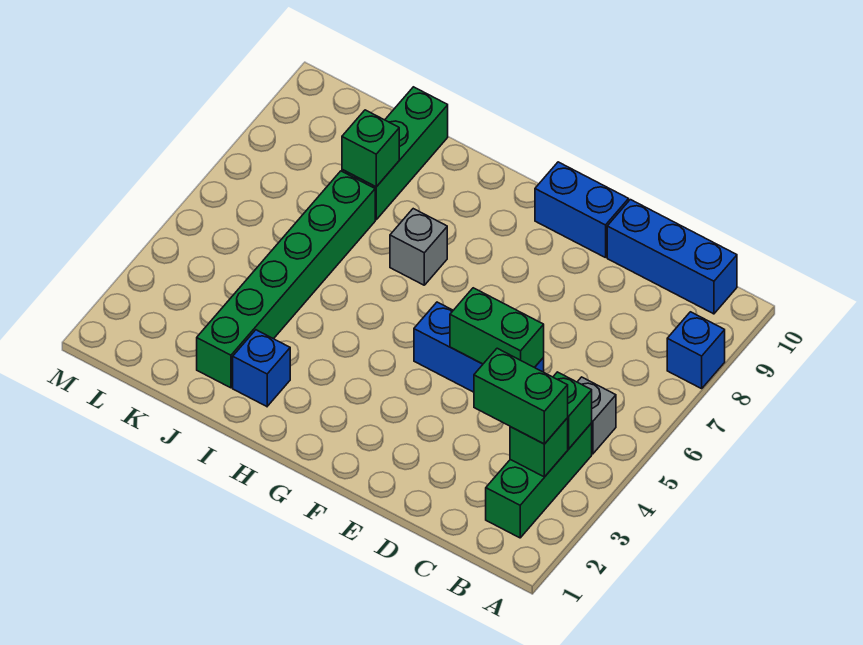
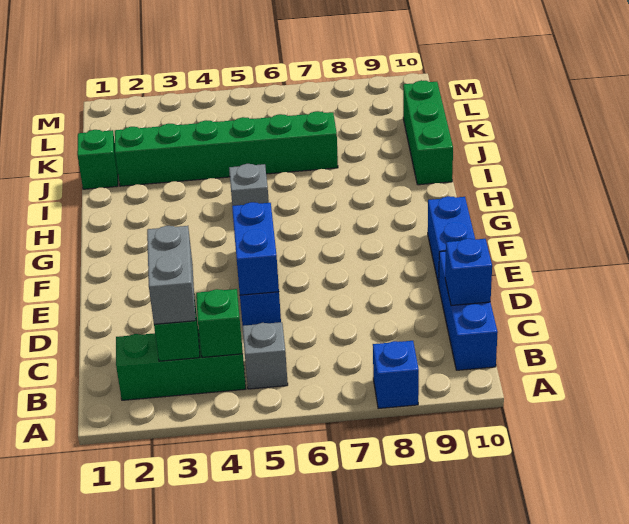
green brick B3:C3 level 3 -> grey brick B3:C3 level 3
green brick D5:E5 level 2 -> blue brick D5:E5 level 2
grey brick H7 level 1 -> grey brick H5 level 1
blue brick I2 level 1 -> blue brick C10 level 2
green brick J8:J10 level 1 -> green brick I10:K10 level 1
green brick J8 level 2 -> green brick J1 level 1

